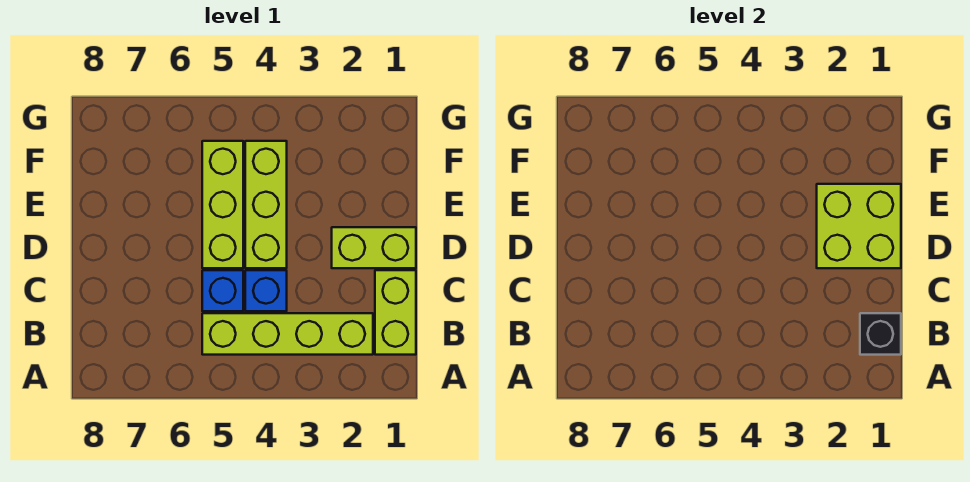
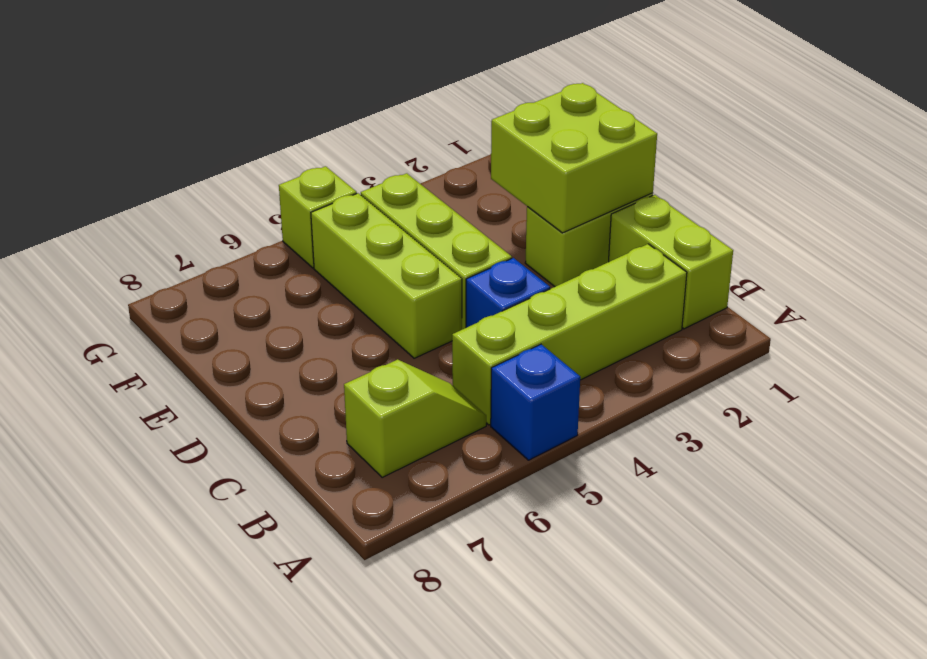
black brick B1 level 2 -> none
none -> lime slope B6:B7 level 1 top 7
blue brick C5 level 1 -> blue brick A5 level 1
none -> lime brick G5 level 1

